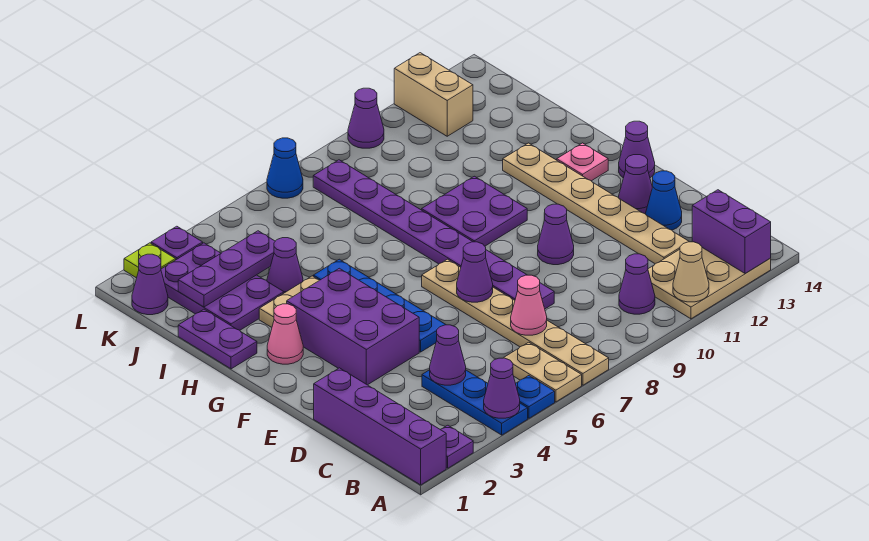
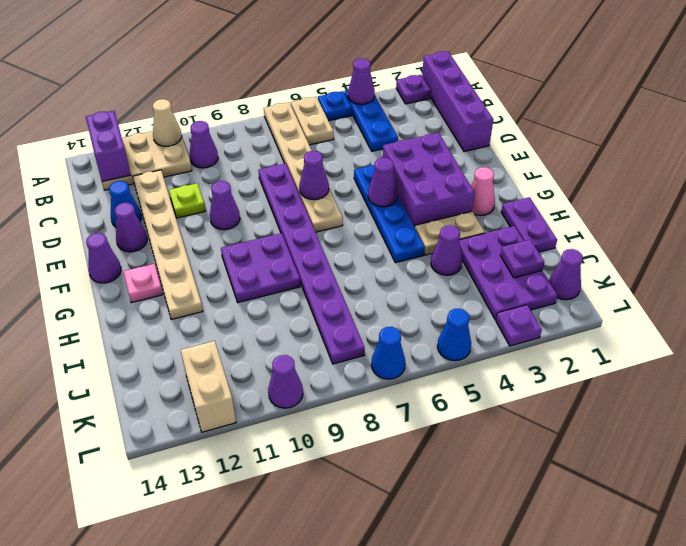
purple cone C4 level 2 -> purple cone F5 level 2
pink cone C7 level 2 -> none
purple plate J2:J4 level 2 -> purple plate J2 level 2
lime plate L2 level 1 -> lime plate D11 level 1
none -> blue cone L5 level 1

